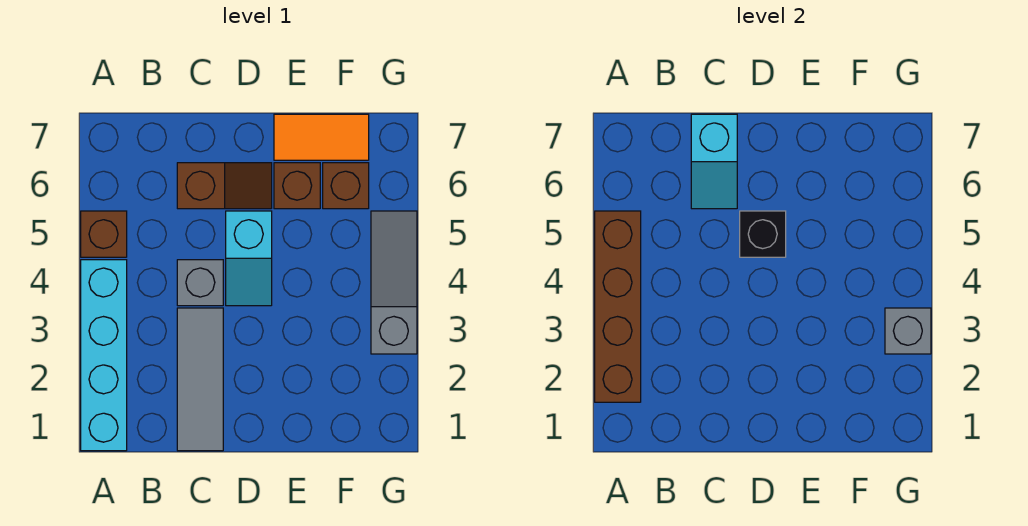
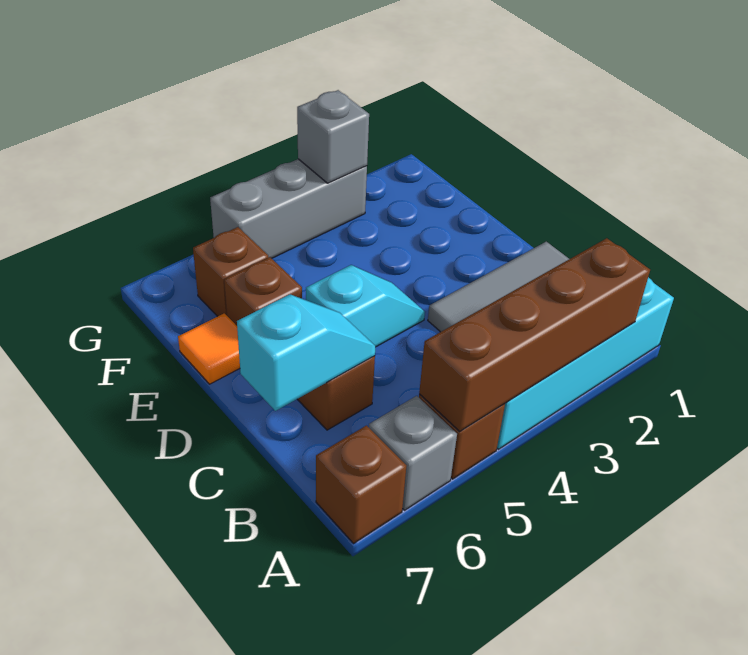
none -> brown brick A7 level 1
grey brick C4 level 1 -> grey brick A6 level 1
black brick D5 level 2 -> none
orange tile E7:F7 level 1 -> orange tile E7 level 1
grey slope G3:G5 level 1 top 3 -> grey brick G3:G5 level 1

